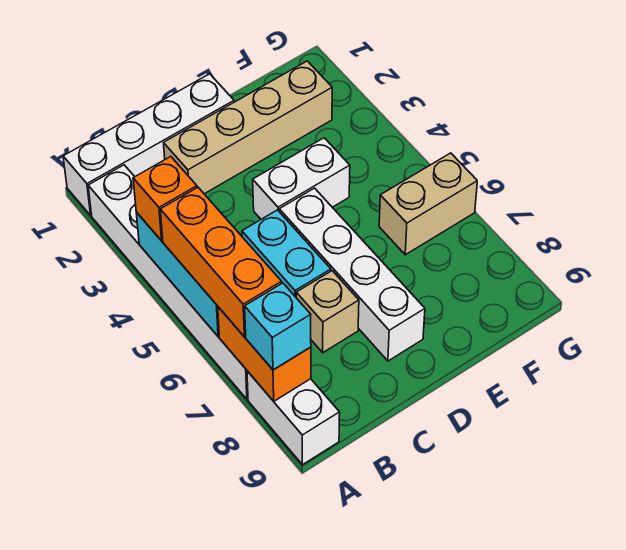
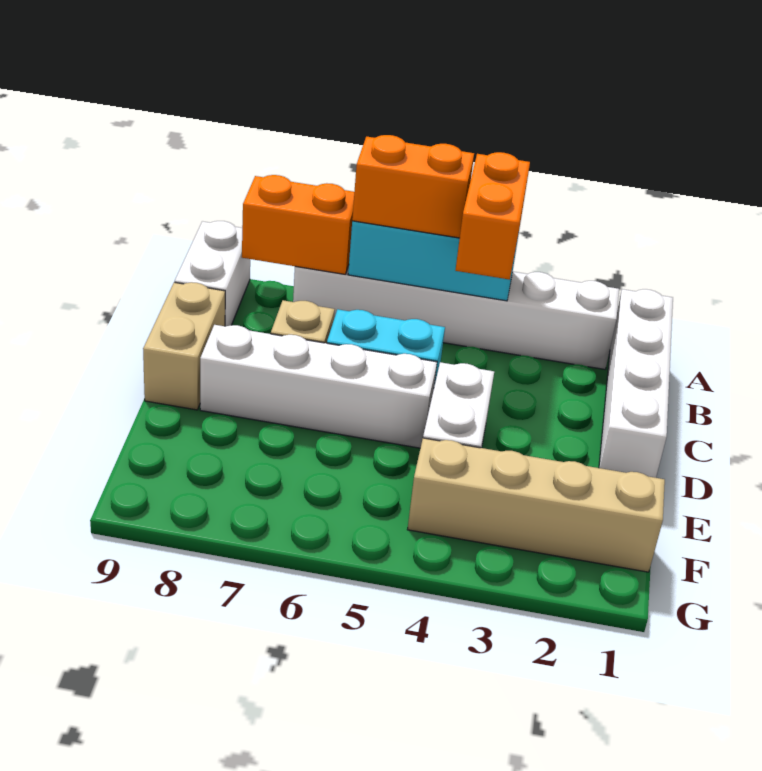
orange brick A4 level 3 -> orange brick A4:B4 level 3
orange brick A5:A7 level 3 -> orange brick A5:A6 level 3
white brick A8:A9 level 1 -> white brick A9:B9 level 1
cyan brick A8 level 3 -> none
tan brick C2:F2 level 1 -> tan brick F1:F4 level 1
tan brick F6:G6 level 1 -> tan brick C9:D9 level 1

